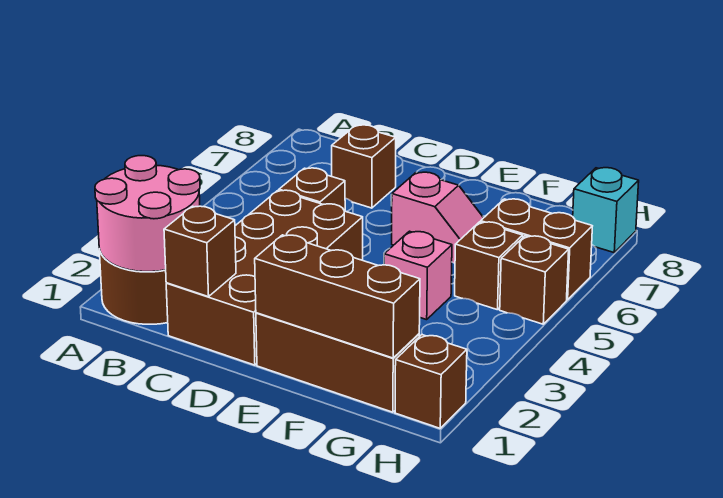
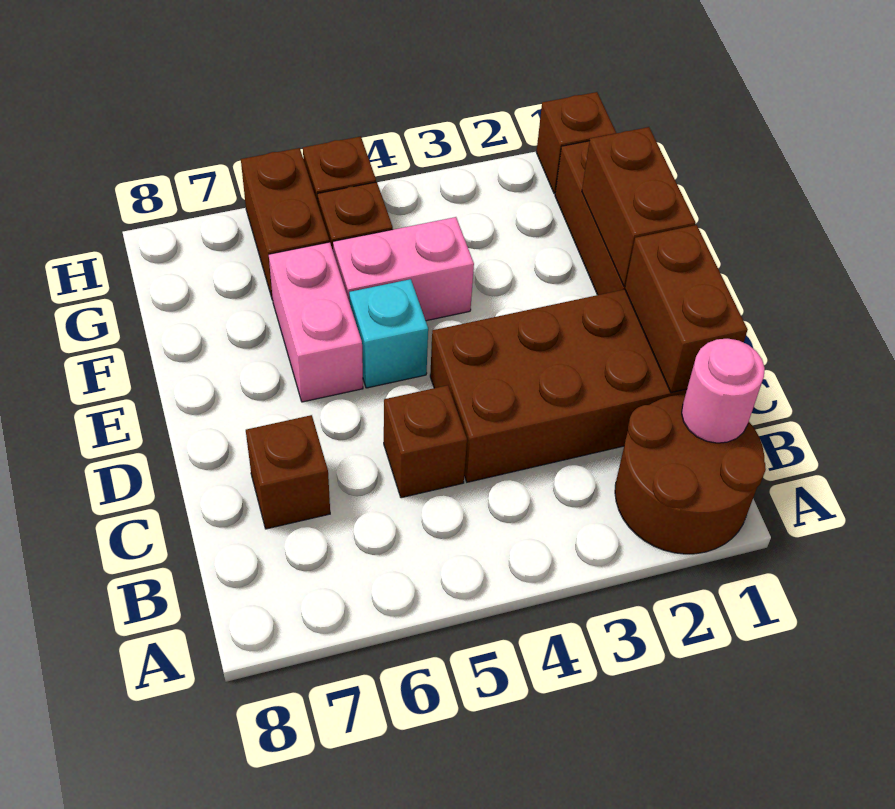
pink round brick A1:B2 level 2 -> pink round brick B1 level 2
brown brick C1 level 2 -> brown brick C1:D1 level 2
brown brick E1:G1 level 2 -> brown brick E1:F1 level 2
pink slope E6:F6 level 1 top E -> pink brick E6:F6 level 1
pink brick F4 level 1 -> pink brick F4:F5 level 1
cyan brick H8 level 1 -> cyan brick E5 level 1

